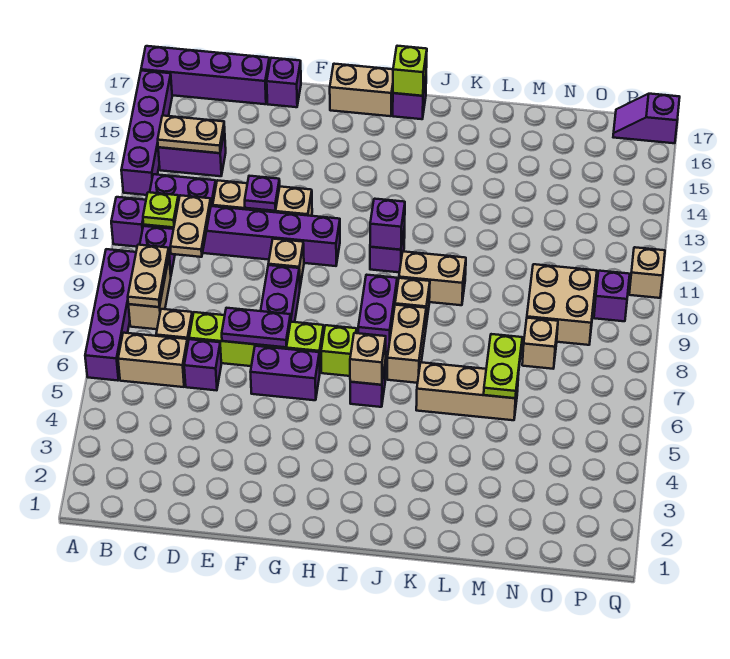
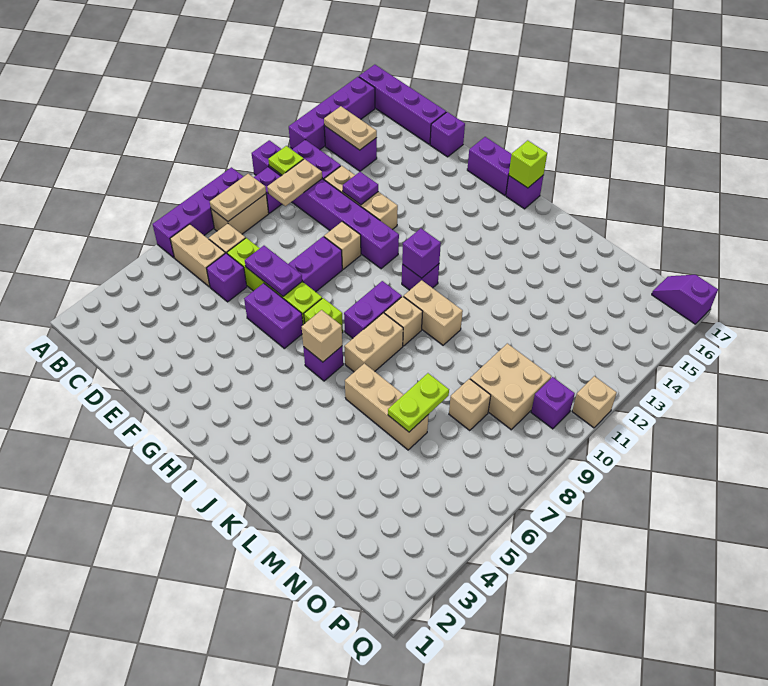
tan brick G17:H17 level 1 -> purple brick G17:H17 level 1

